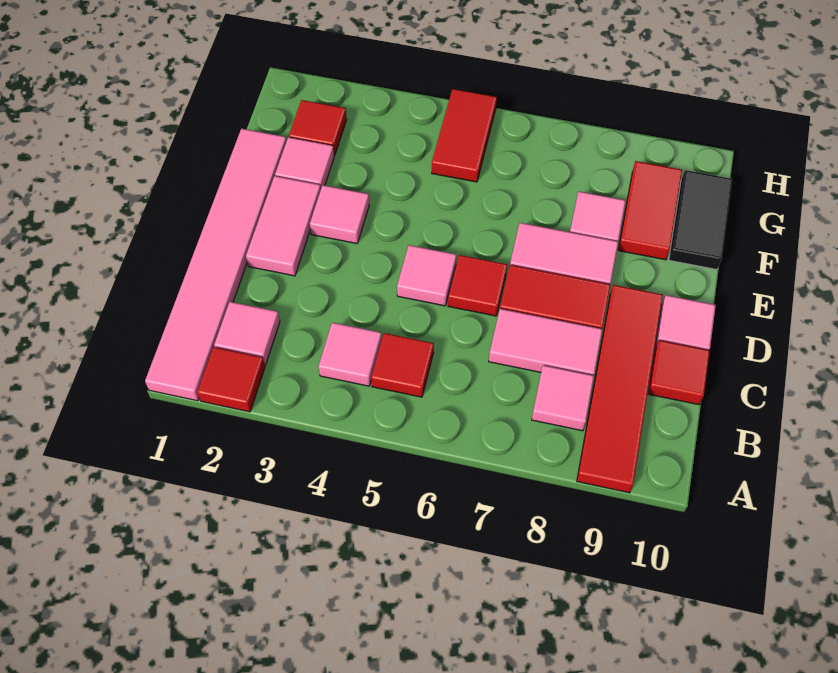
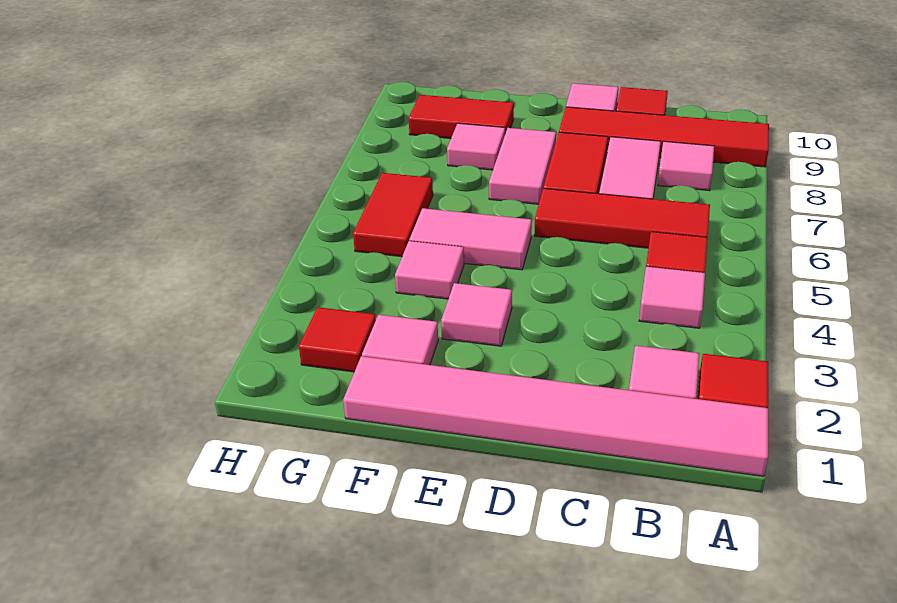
pink tile D2:E2 level 1 -> pink tile E5:F5 level 1
pink tile D5 level 1 -> pink tile F4 level 1
red tile D6 level 1 -> red tile B6:D6 level 1
black tile F10:G10 level 1 -> none
red tile G5:H5 level 1 -> red tile G5:G6 level 1

